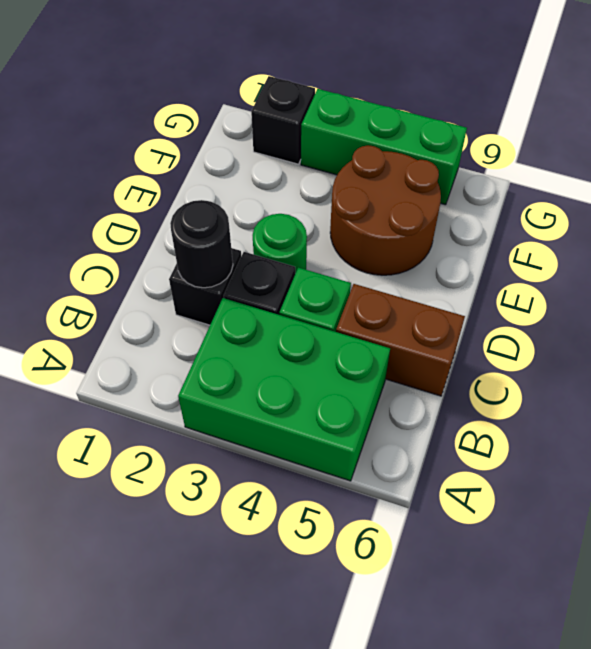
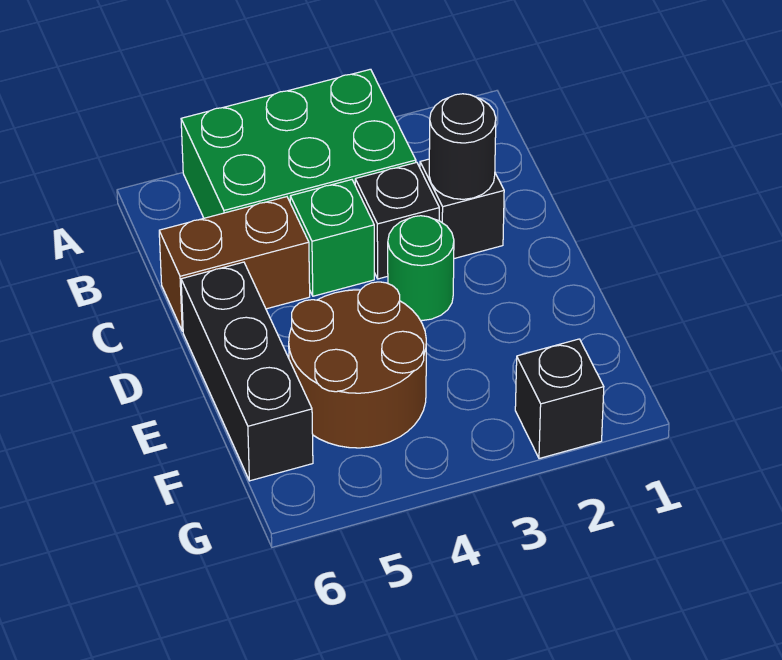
none -> black brick D6:F6 level 1
green brick G3:G5 level 1 -> none

